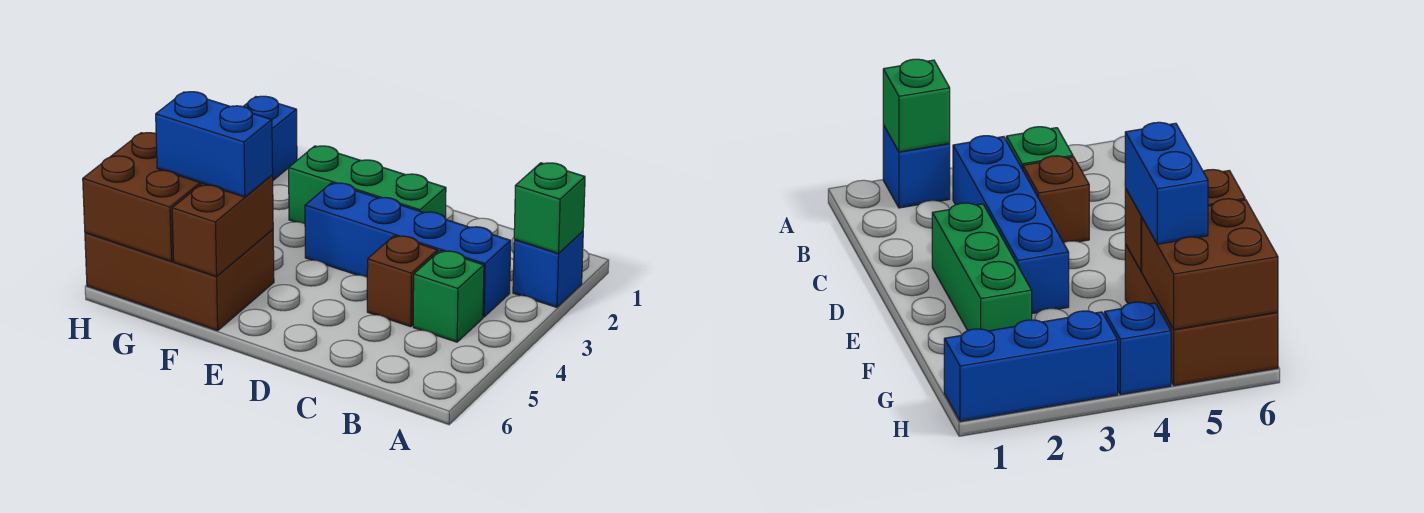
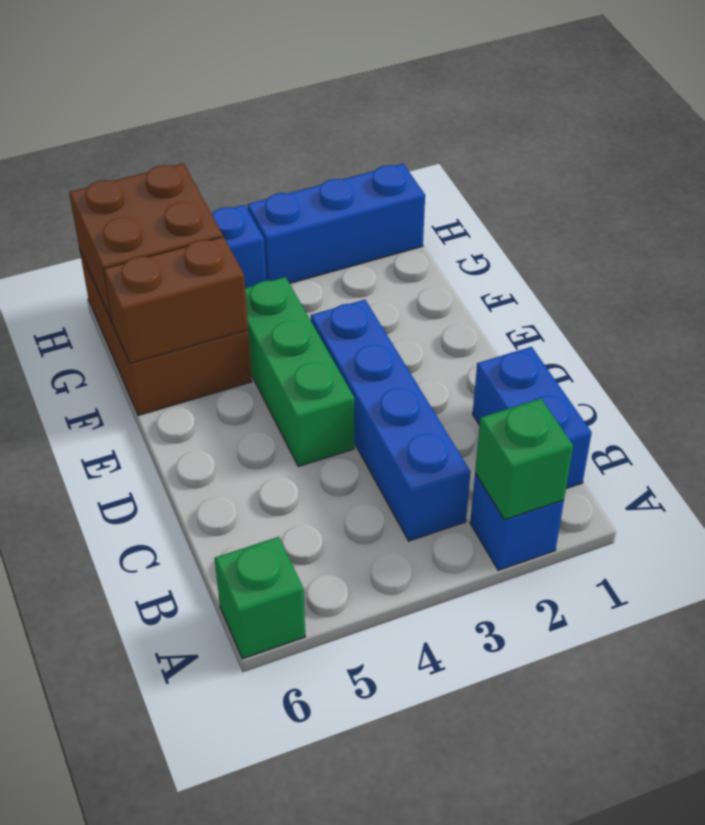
green brick B4 level 1 -> green brick A6 level 1
brown brick C4 level 1 -> none
green brick D2:F2 level 1 -> green brick D4:F4 level 1
blue brick F5:G5 level 3 -> blue brick B1:C1 level 1

